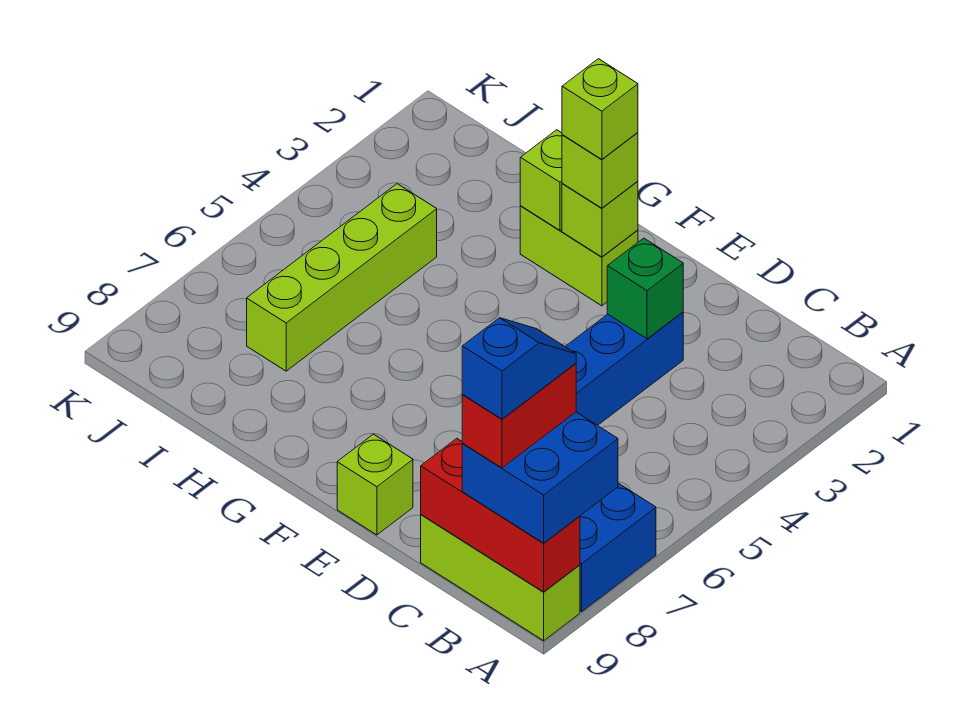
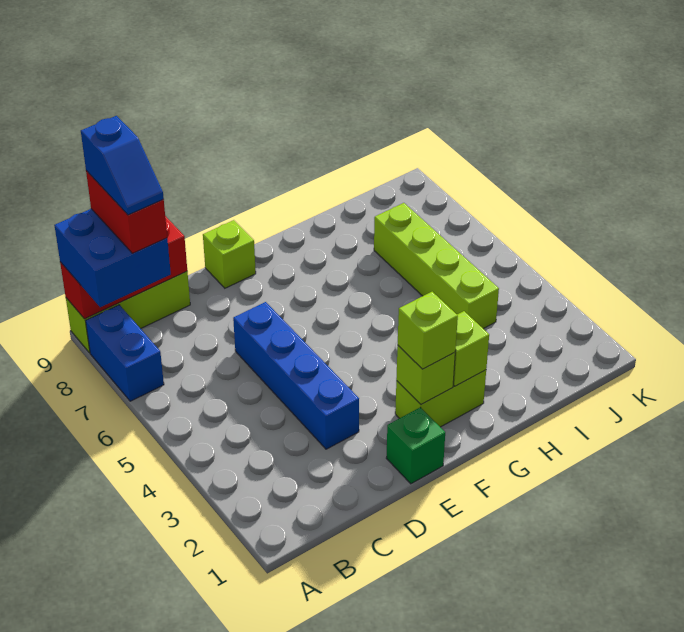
green brick D3 level 2 -> green brick E1 level 1
lime brick F2 level 4 -> none

